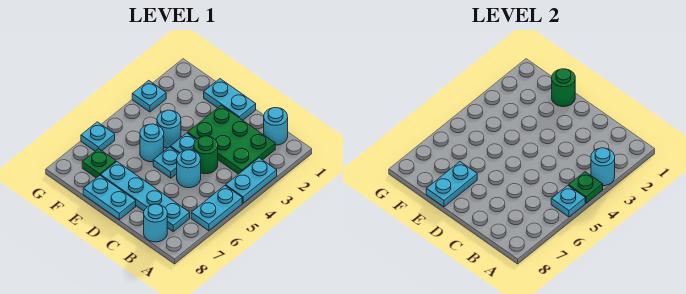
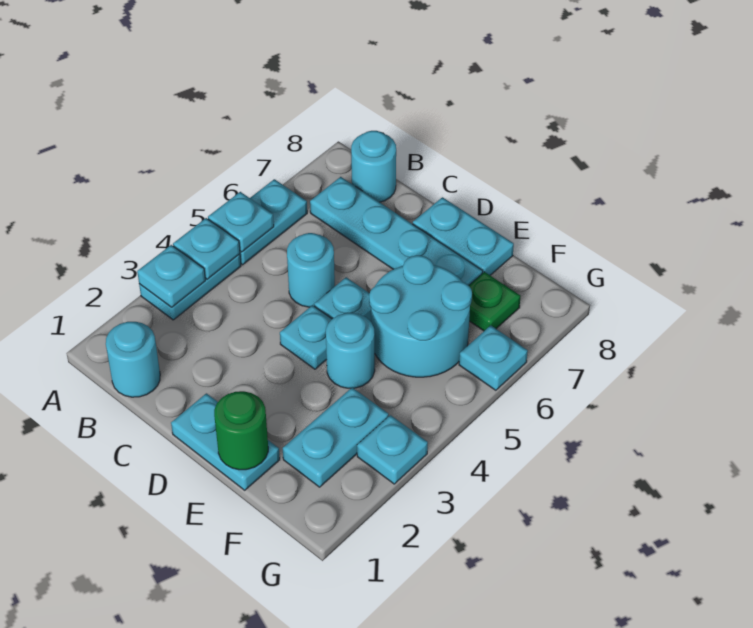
cyan round brick A3 level 2 -> cyan plate A3 level 2
green plate A4 level 2 -> cyan plate A4 level 2
green plate B2:D3 level 1 -> none
green round brick C4 level 1 -> none
cyan round brick E5 level 1 -> cyan round brick E5:F6 level 1
cyan plate E7:E8 level 2 -> cyan plate F2:F3 level 1

